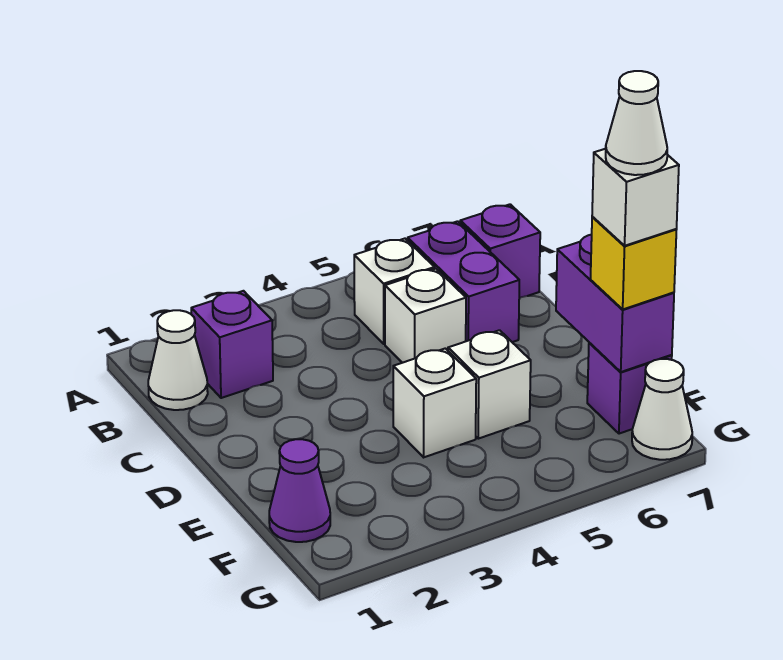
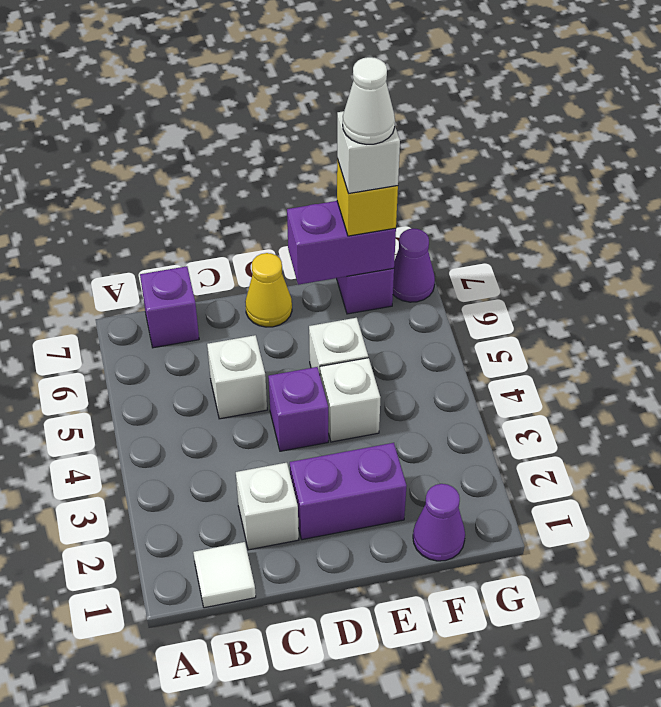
white cone B1 level 1 -> white tile B1 level 1
purple brick B2 level 1 -> purple brick D4 level 1
white brick B5 level 1 -> white brick C2 level 1
purple brick B6:C6 level 1 -> purple brick D2:E2 level 1
none -> yellow cone D7 level 1
white cone G7 level 1 -> purple cone G7 level 1

